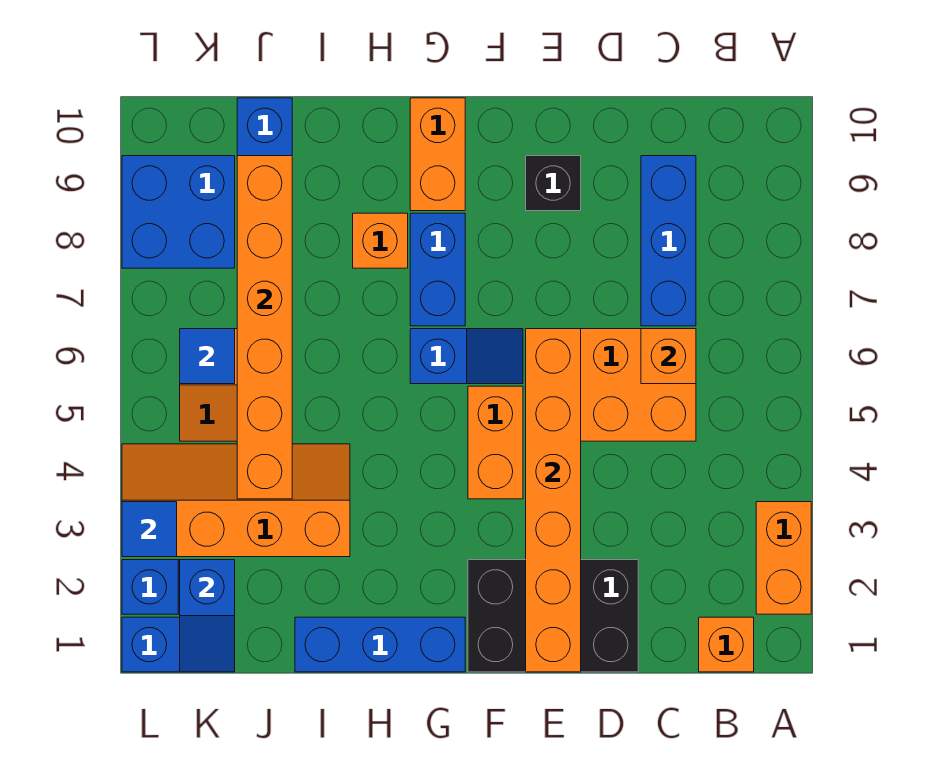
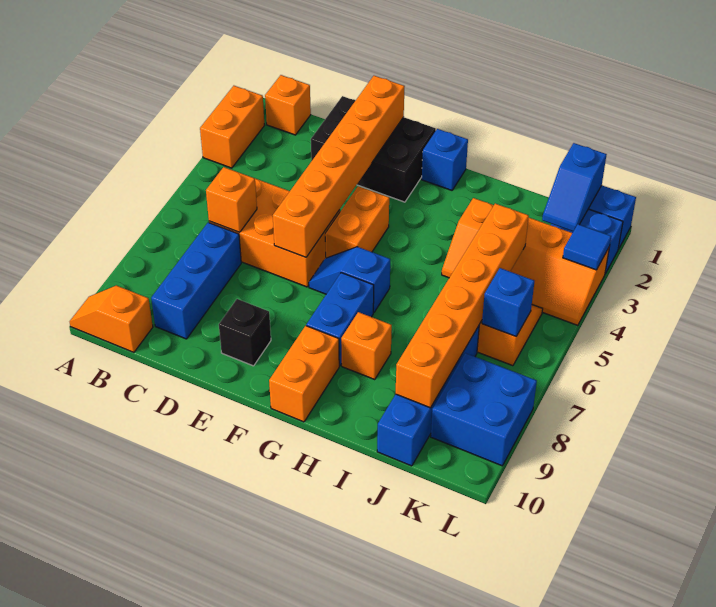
none -> orange slope A10:B10 level 1 top B
blue brick G1:I1 level 1 -> blue brick G1 level 1
blue slope K1:K2 level 2 top 2 -> blue slope K1:K2 level 2 top 1
blue tile K6 level 2 -> blue brick K6 level 2

